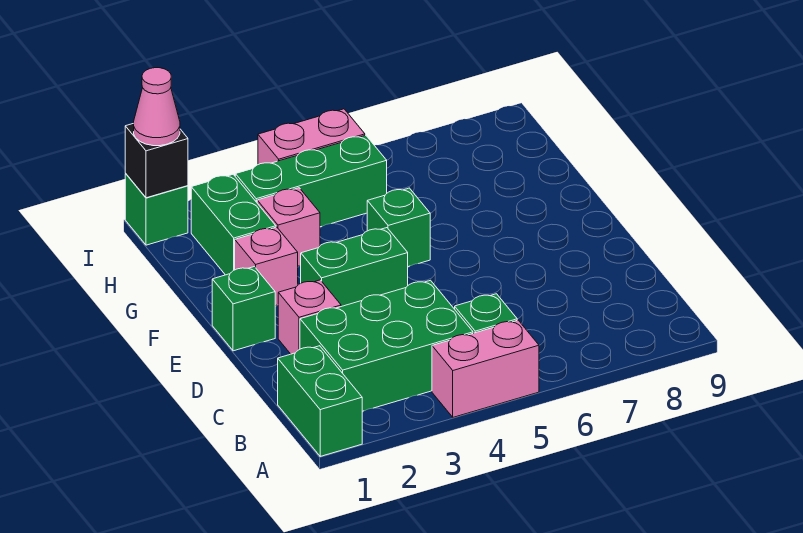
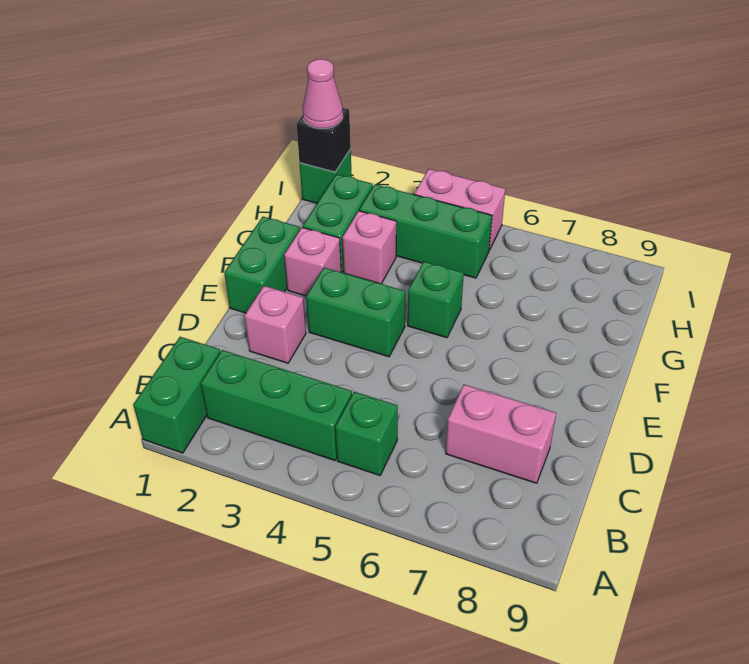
pink brick A4:A5 level 1 -> pink brick C7:C8 level 1
green brick B2:C4 level 1 -> green brick B2:B4 level 1
green brick E1 level 1 -> green brick E1:F1 level 1

